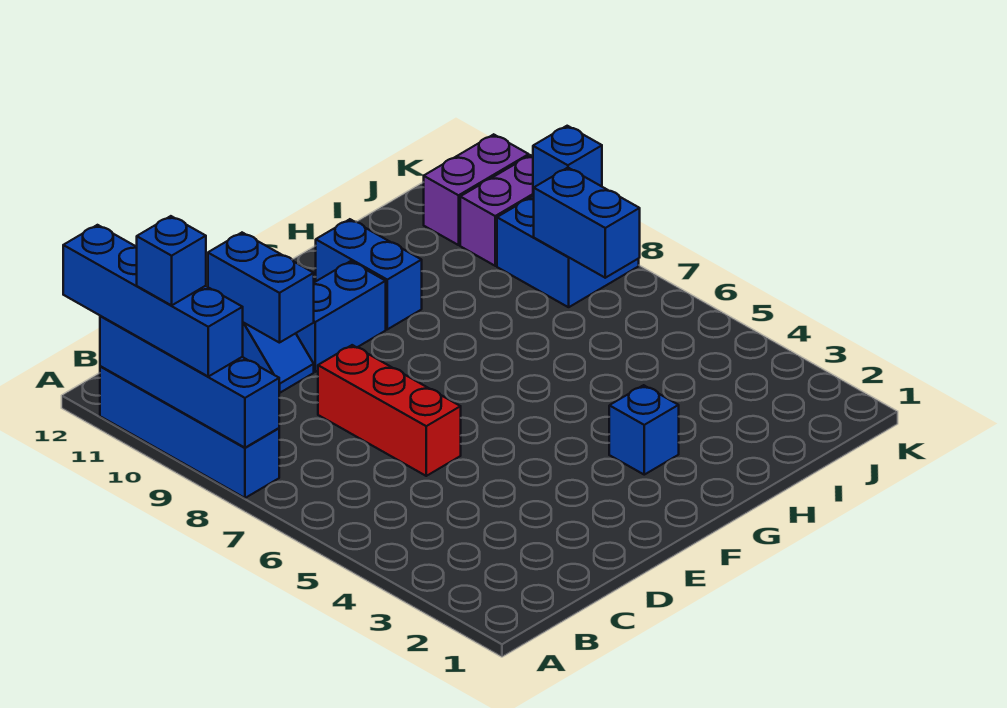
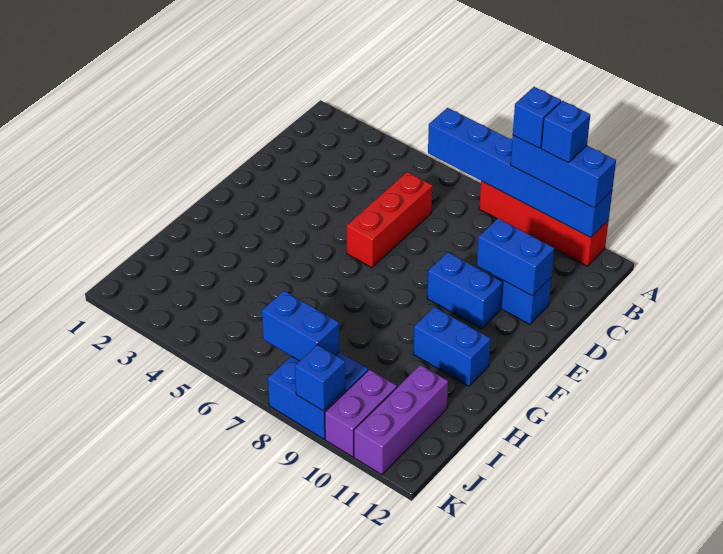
blue brick A8:A11 level 1 -> red brick A8:A11 level 1
blue brick A8:A11 level 2 -> blue brick A6:A11 level 2
blue brick A9:A12 level 3 -> blue brick A9:A11 level 3
red brick D6:D8 level 1 -> red brick C6:E6 level 1
blue brick E10:F10 level 1 -> blue brick E9:E10 level 1
blue brick G3 level 1 -> blue brick A9 level 4
purple brick J11:K11 level 1 -> purple brick I11:K11 level 1

